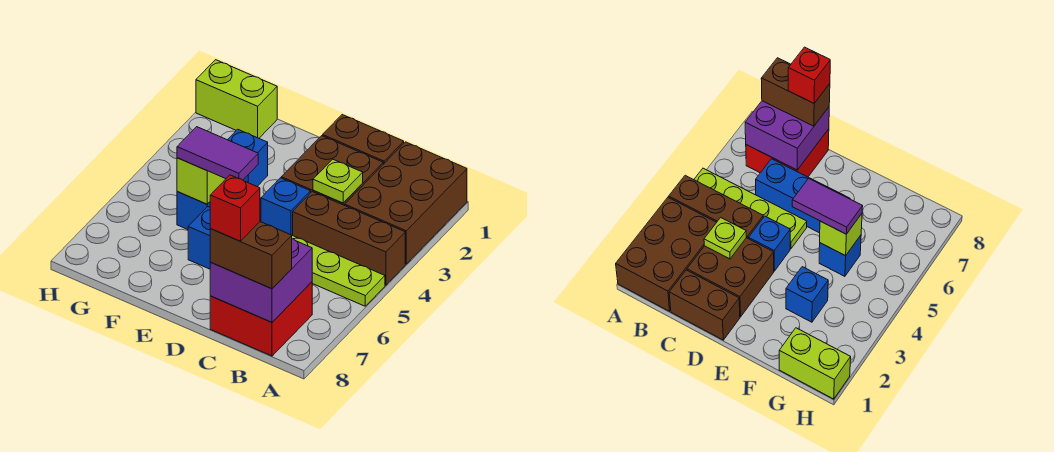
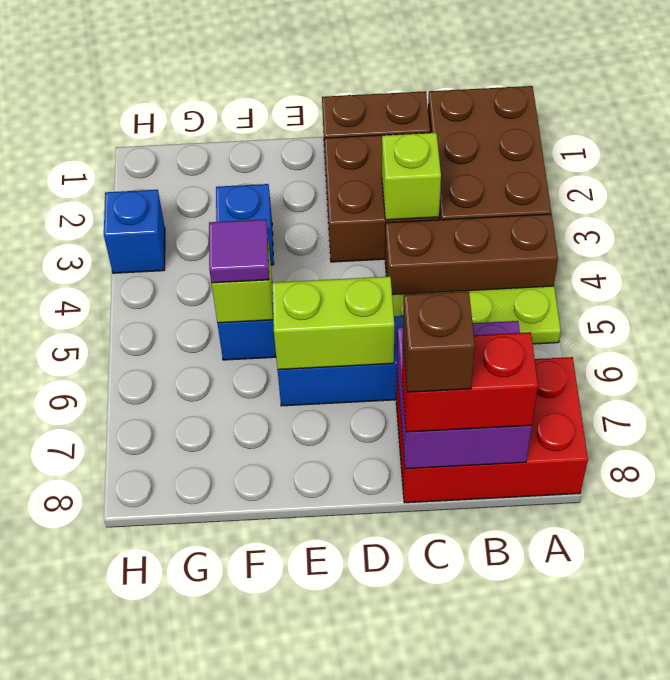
red brick B7:C8 level 1 -> red brick A7:C8 level 1
brown brick B8:C8 level 3 -> red brick B8:C8 level 3
lime plate C3 level 2 -> lime brick C3 level 2
red brick C8 level 4 -> brown brick C8 level 4
blue brick D4 level 1 -> blue brick H3 level 1
purple tile E5:F5 level 3 -> purple tile F5 level 3
lime brick G1:H1 level 1 -> lime brick D6:E6 level 2

